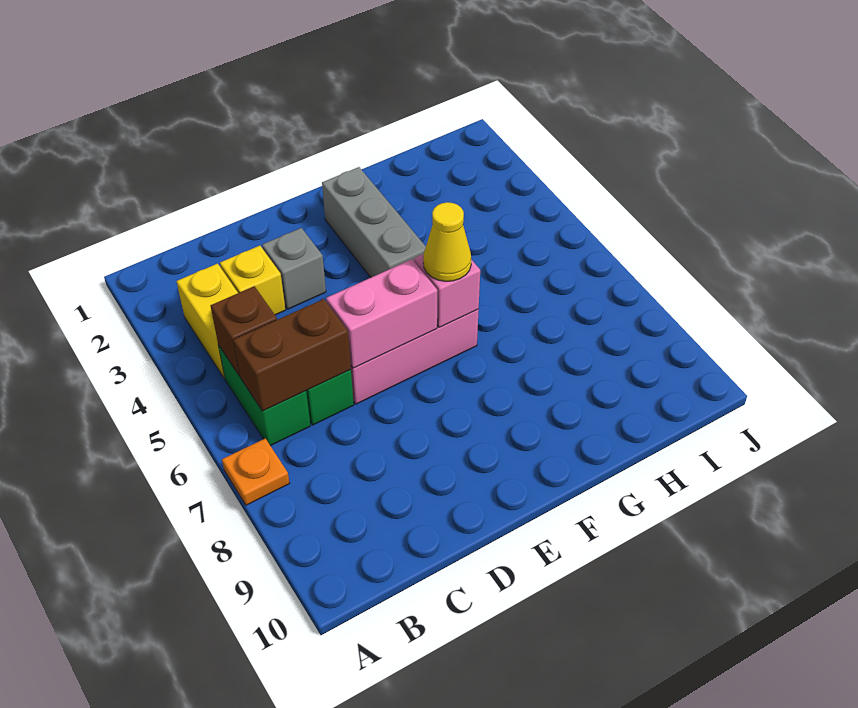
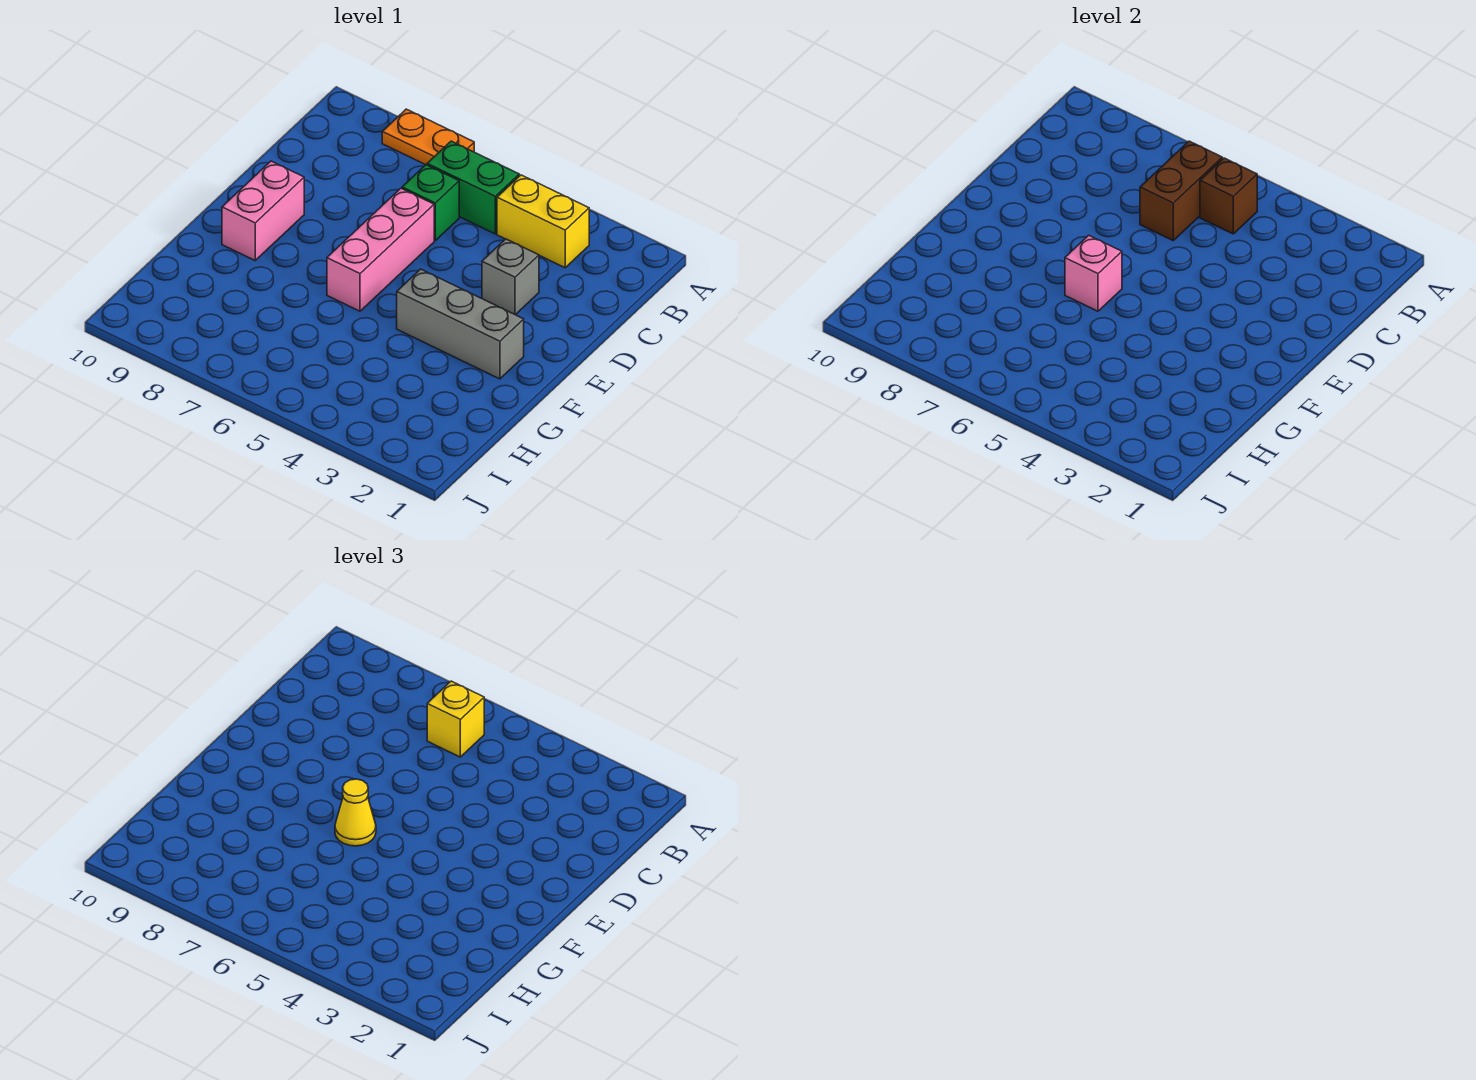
orange plate A7 level 1 -> orange plate A7:A8 level 1
yellow brick C3 level 1 -> yellow brick B6 level 3
pink brick D6:E6 level 2 -> pink brick E9:F9 level 1

